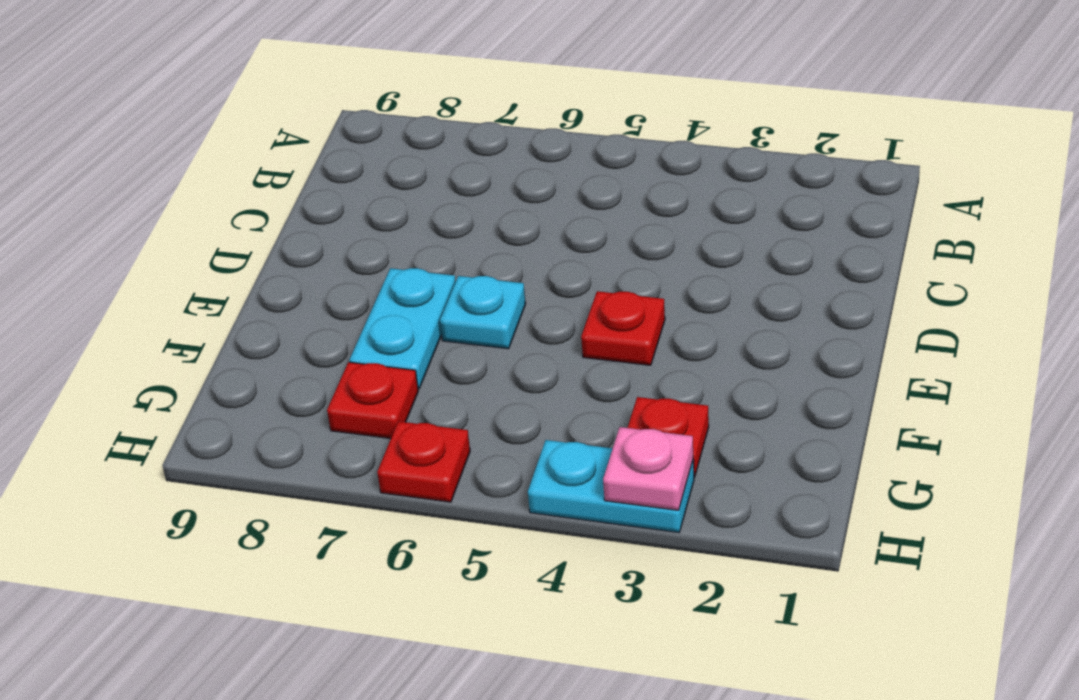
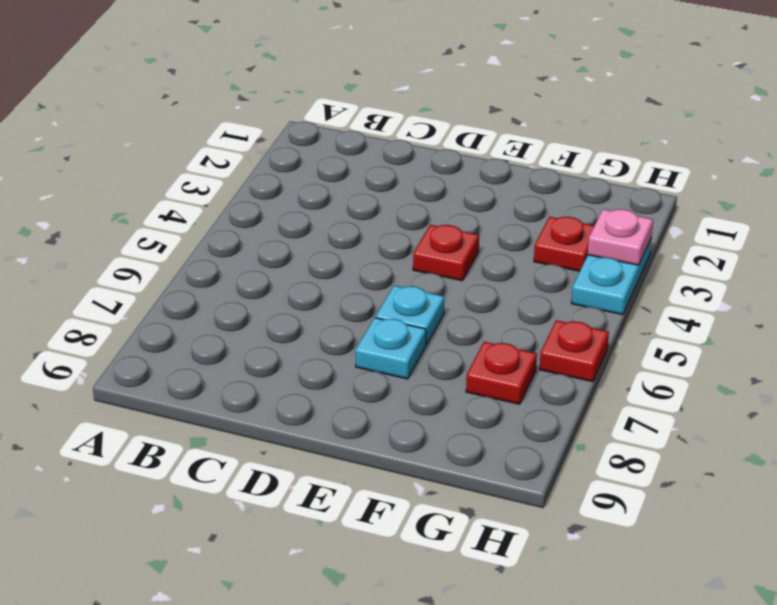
cyan plate E7:F7 level 1 -> cyan plate E7 level 1

